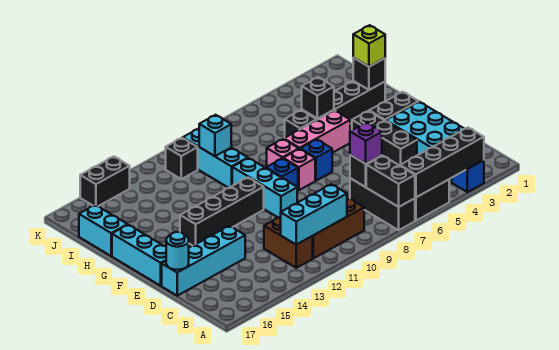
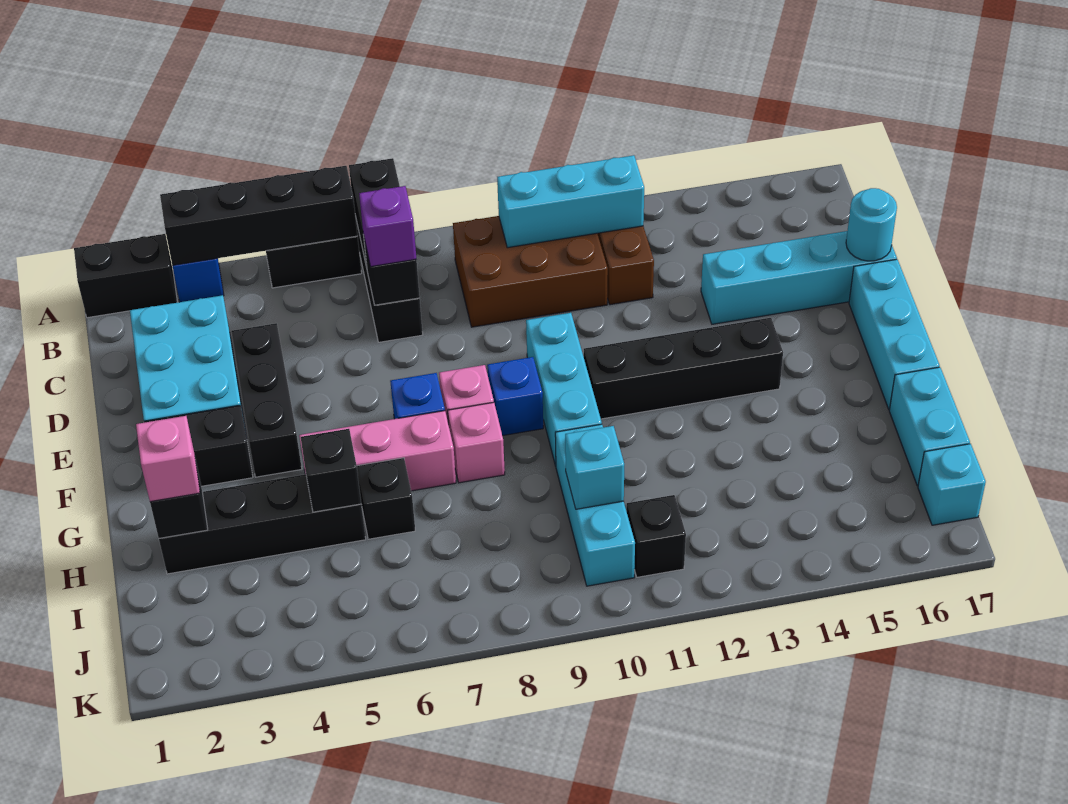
lime brick H2 level 3 -> pink brick H2 level 3
none -> cyan brick J17 level 1
black brick K14:K15 level 1 -> black brick A1:A2 level 1

